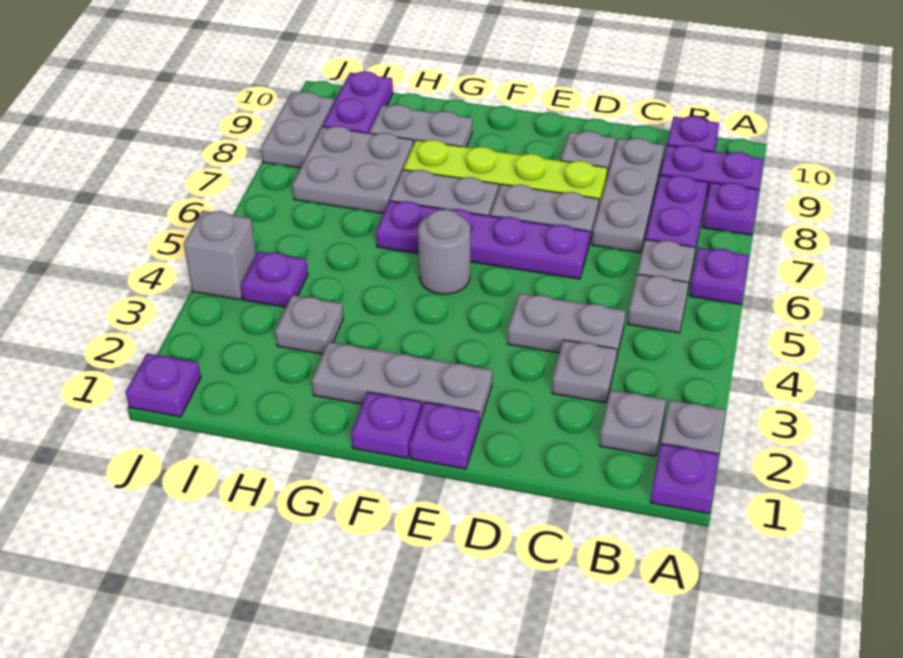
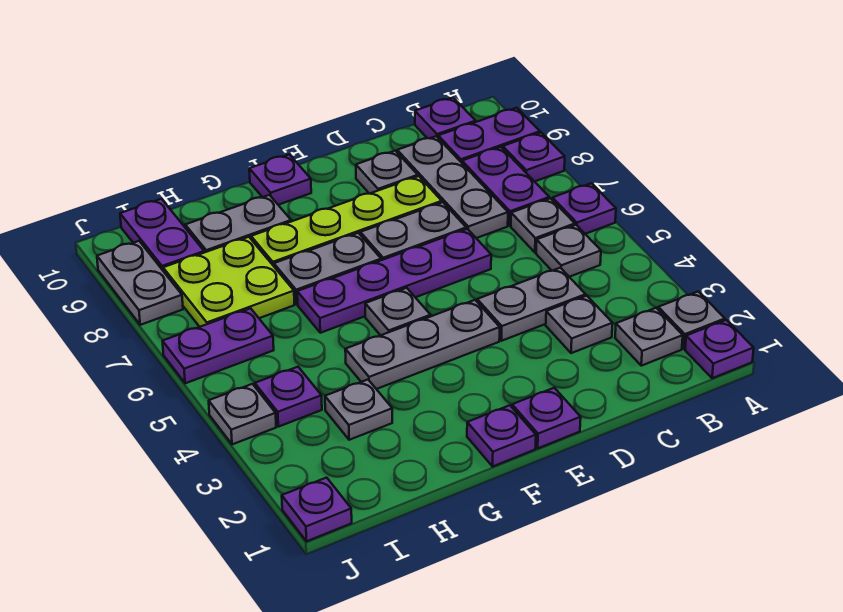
grey plate E2:G2 level 1 -> grey plate E4:G4 level 1
grey round brick F5 level 1 -> grey plate F5 level 1
none -> purple plate F10 level 1
grey plate H7:I8 level 1 -> lime plate H7:I8 level 1
none -> purple plate I6:J6 level 1
grey brick J4 level 1 -> grey plate J4 level 1

